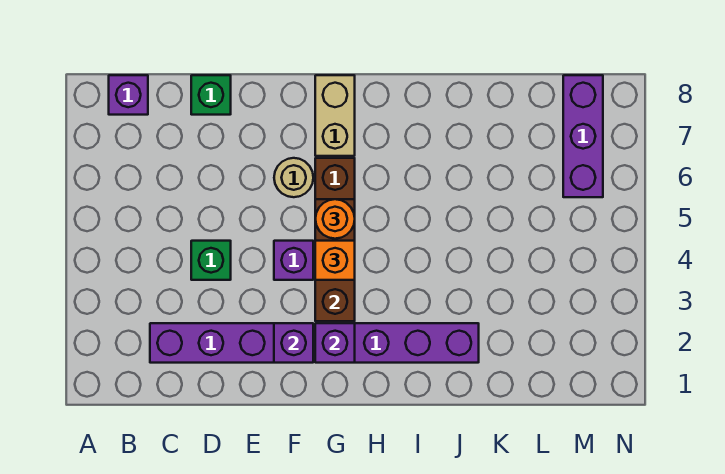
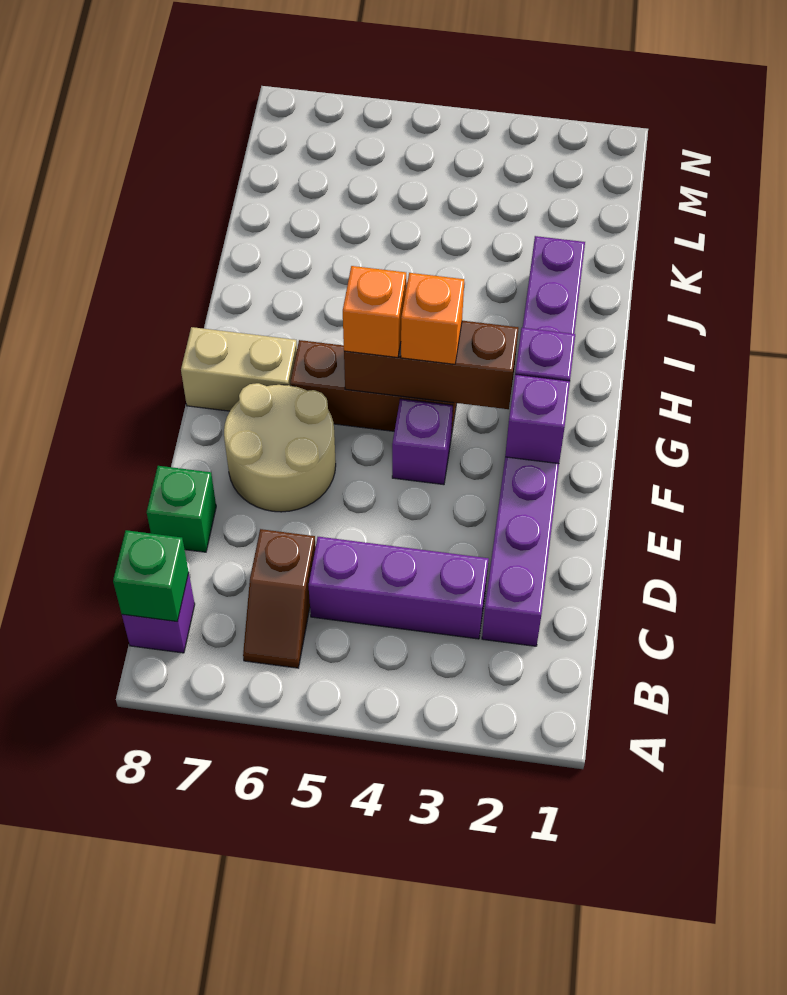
none -> brown slope B6:C6 level 1 top C
green brick D4 level 1 -> green brick B8 level 2
tan round brick F6 level 1 -> tan round brick E6:F7 level 1
orange round brick G5 level 3 -> orange brick G5 level 3
purple brick M6:M8 level 1 -> purple brick C3:C5 level 1

